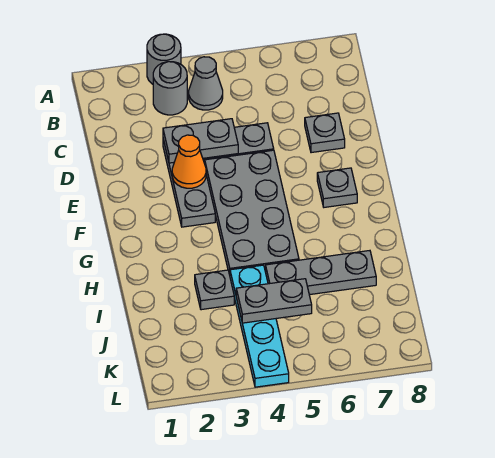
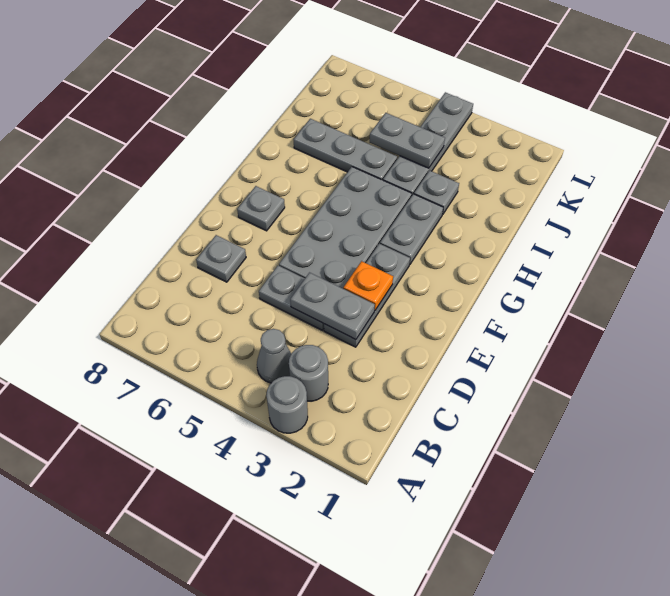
orange cone E3 level 2 -> orange plate E3 level 2
none -> grey plate G3:H3 level 1
cyan plate I4:L4 level 1 -> grey plate I4:L4 level 1

